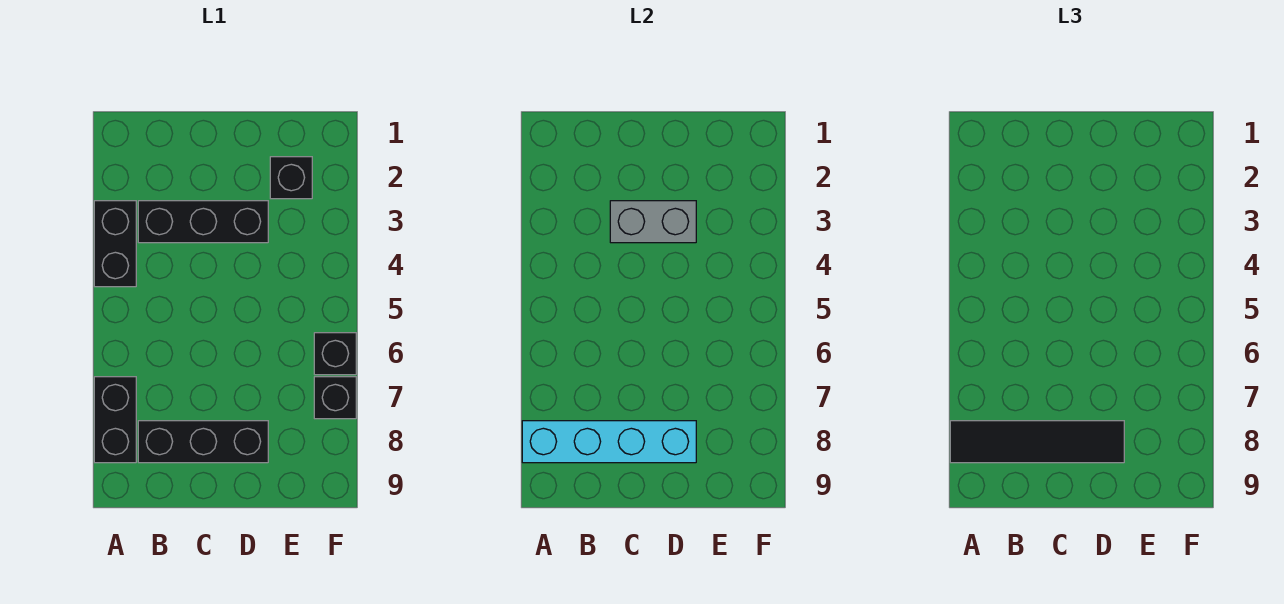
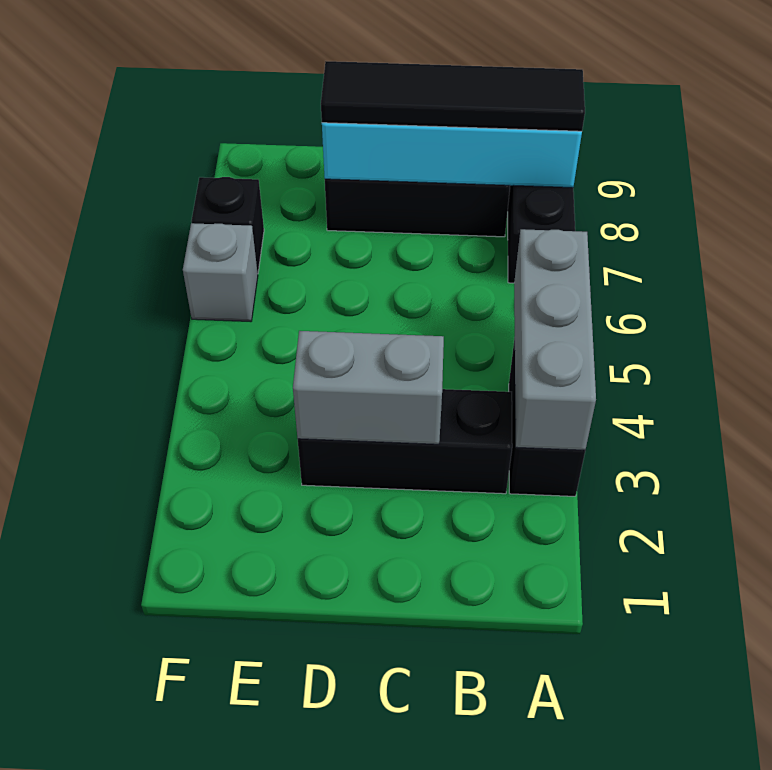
none -> grey brick A3:A5 level 2
black brick E2 level 1 -> none
black brick F6 level 1 -> grey brick F6 level 1

